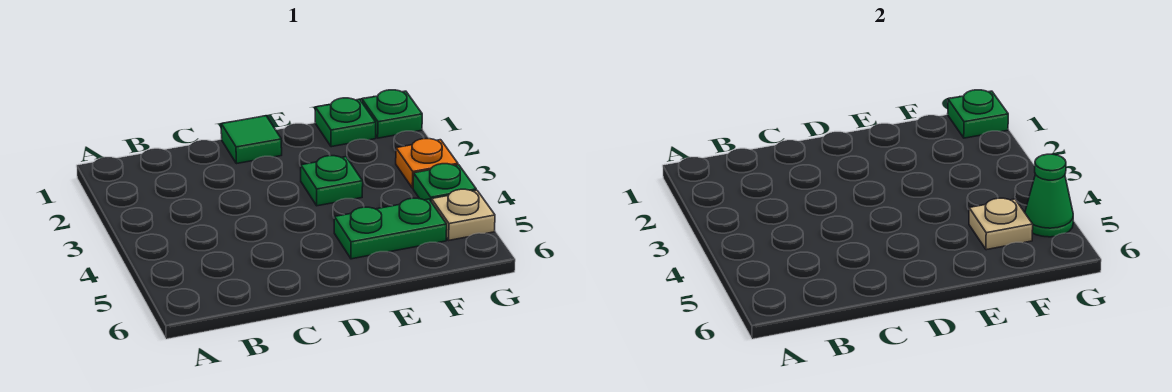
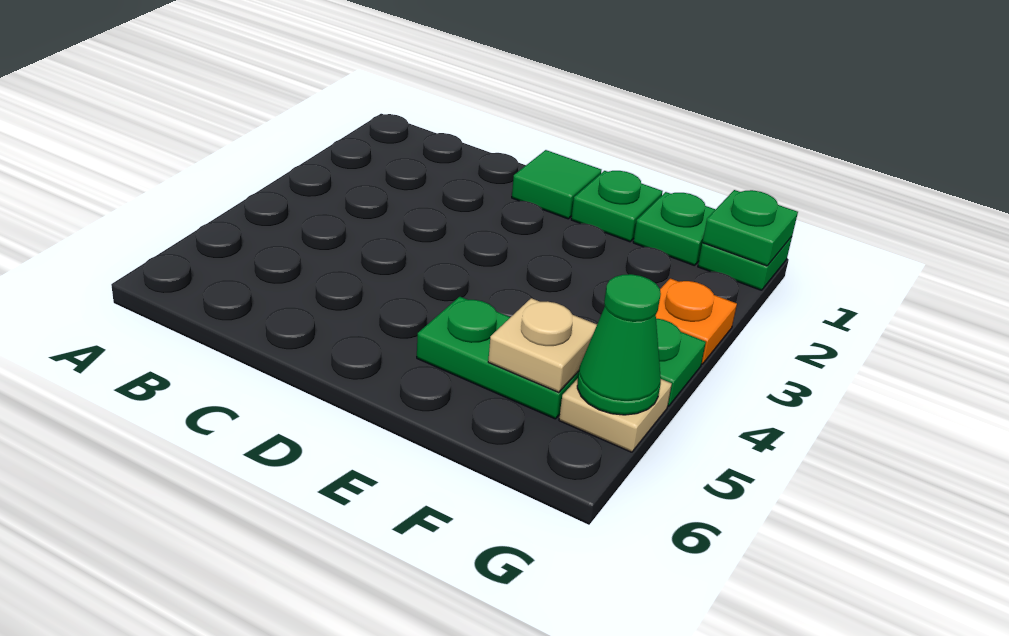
green plate E3 level 1 -> green plate E1 level 1

